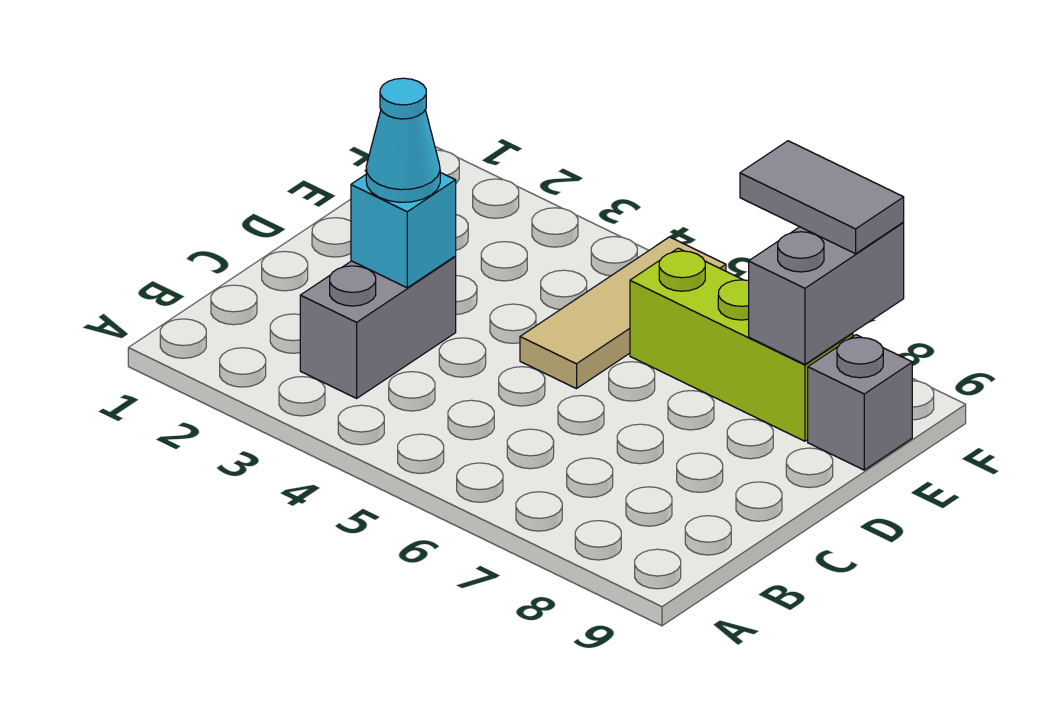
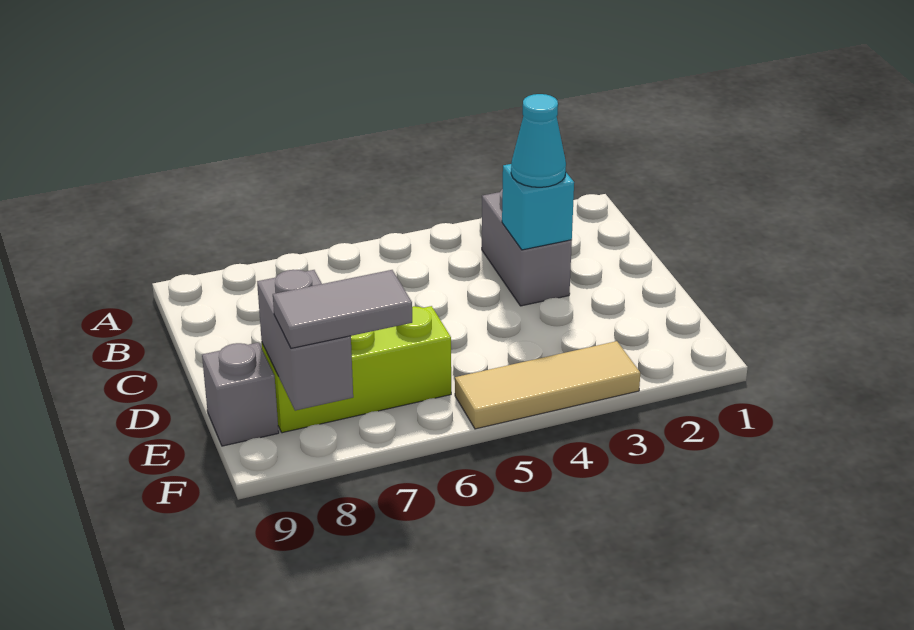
tan tile D5:F5 level 1 -> tan tile F3:F5 level 1

